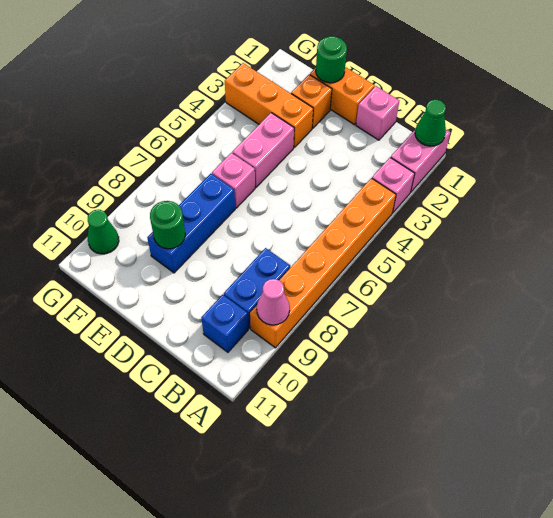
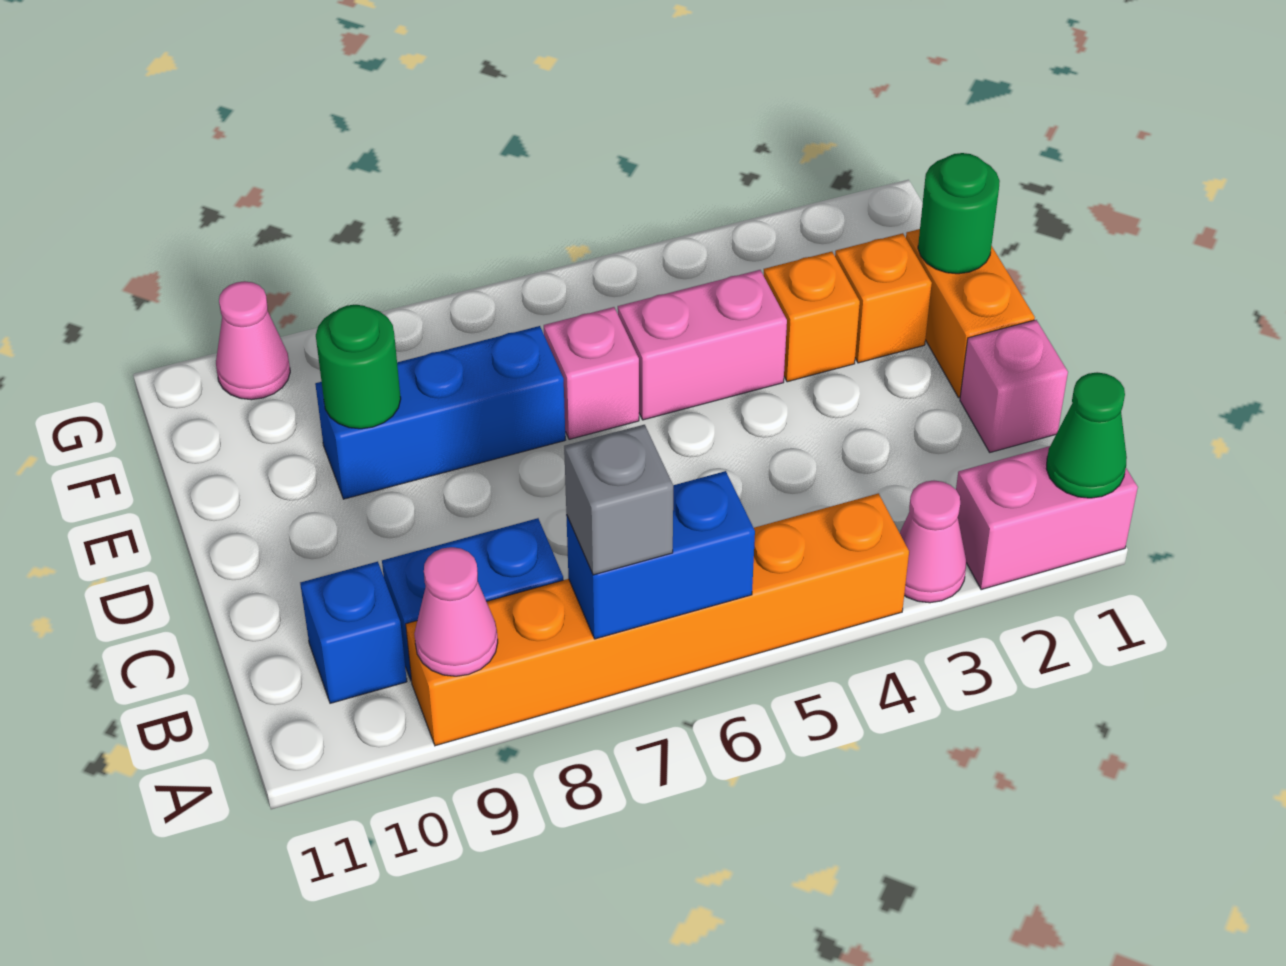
pink brick A3 level 1 -> pink cone A3 level 1
none -> blue brick A6:A7 level 2
none -> grey brick A7 level 3
orange brick E3:G3 level 1 -> orange brick E3 level 1
green cone G10 level 1 -> pink cone G10 level 1

